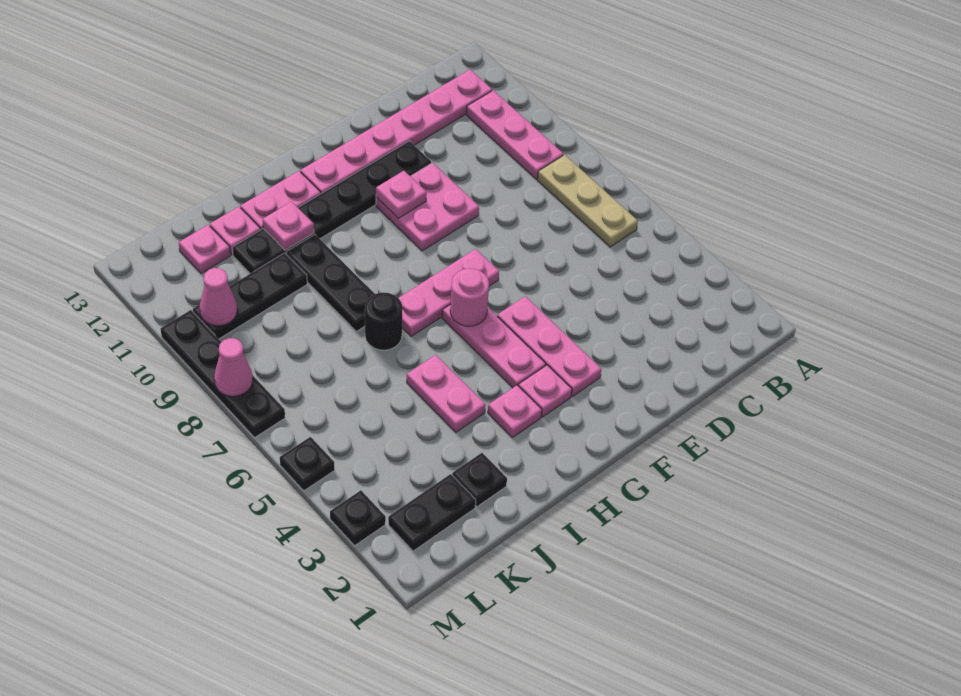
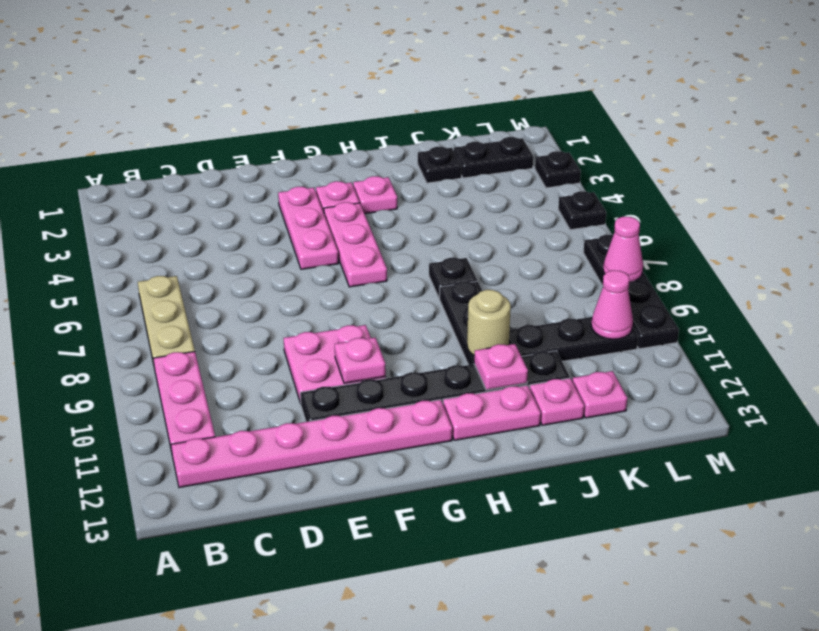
pink plate F7:H7 level 1 -> none
pink round brick G6 level 2 -> none
pink plate I4:I5 level 1 -> none
black round brick I7 level 1 -> black plate I7 level 1
none -> tan round brick I10 level 2

